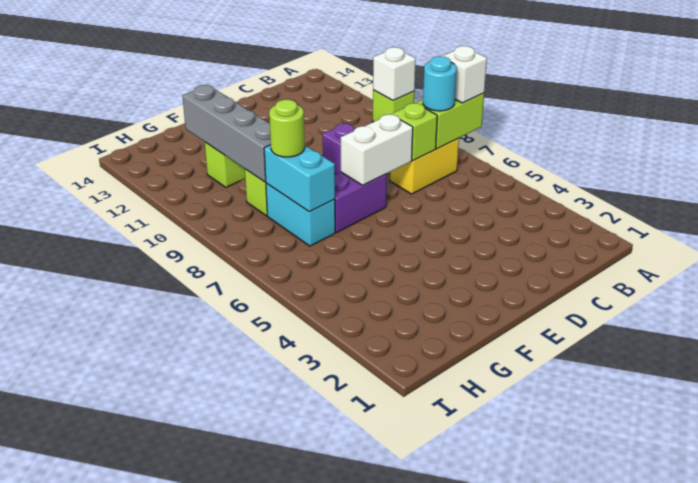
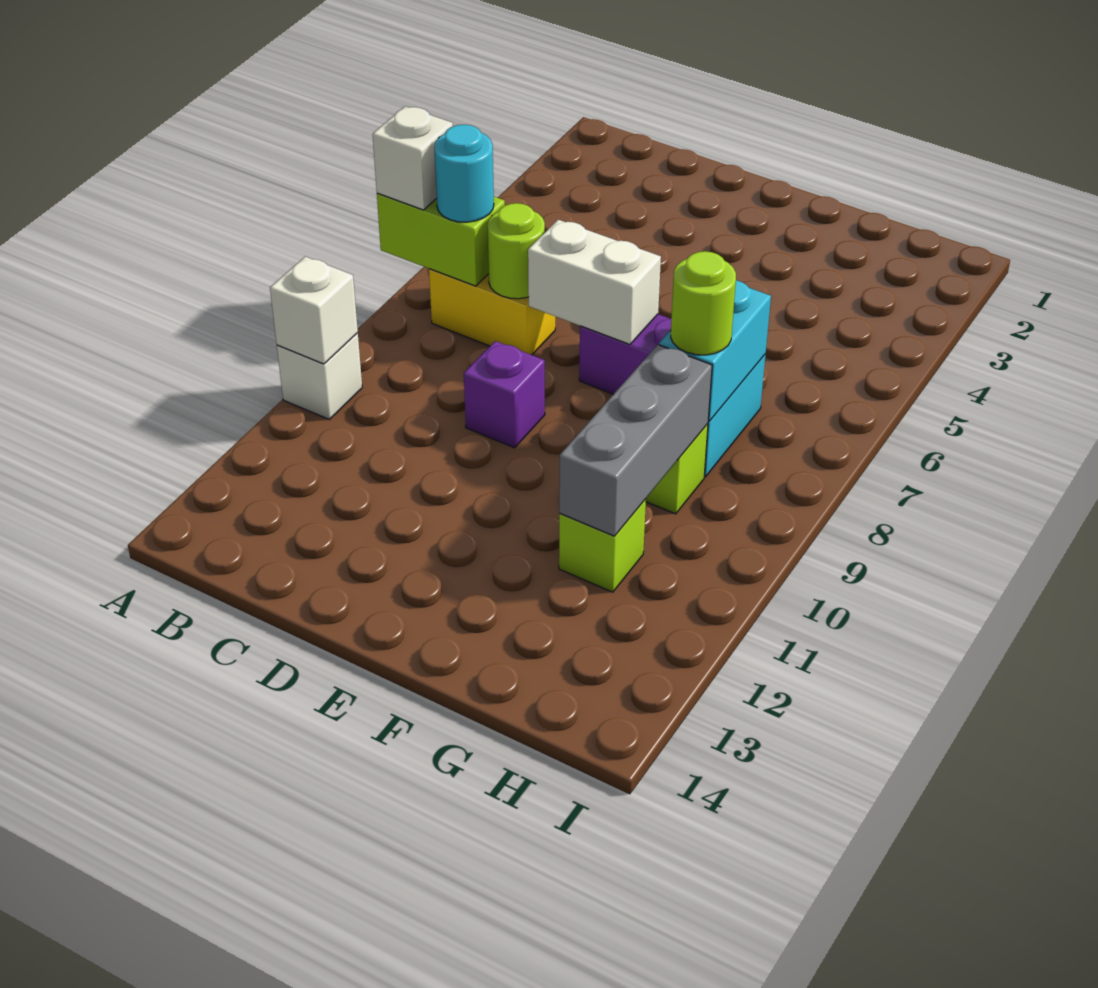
lime brick A10 level 1 -> white brick A10 level 1
lime brick C7 level 2 -> lime round brick C7 level 2
grey brick G9:G12 level 2 -> grey brick G9:G11 level 2

